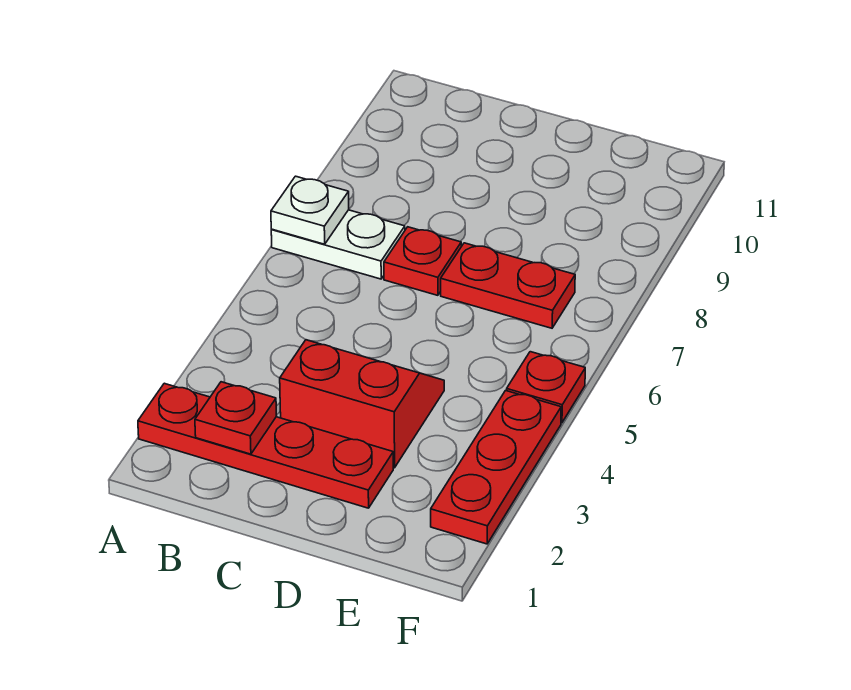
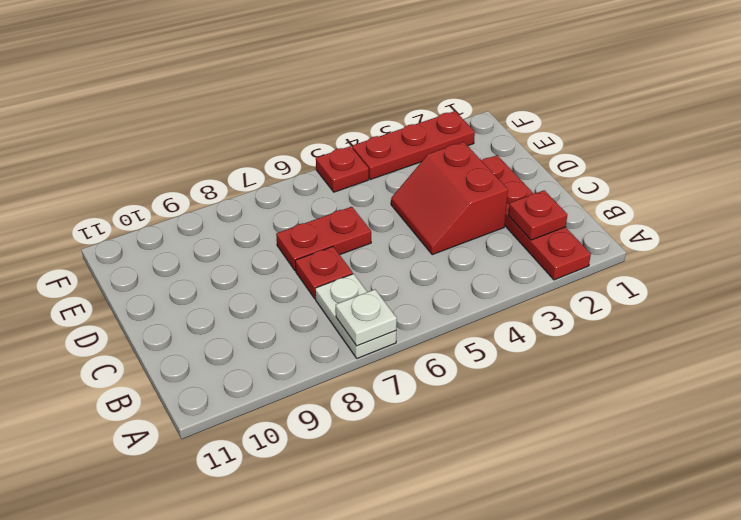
red plate D7:E7 level 1 -> red plate D6:D7 level 1

